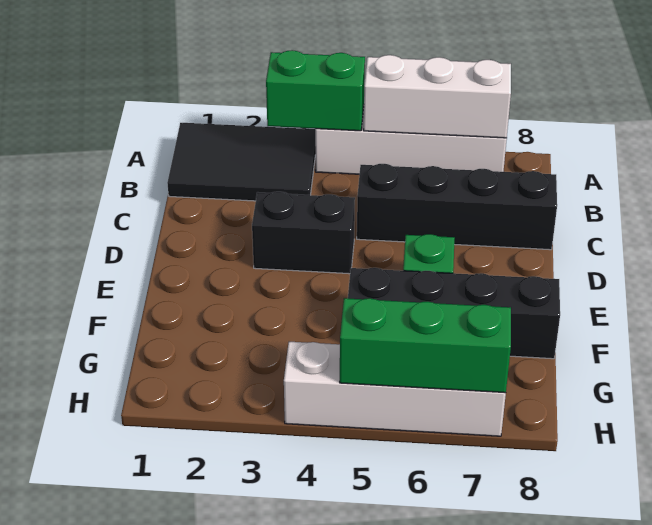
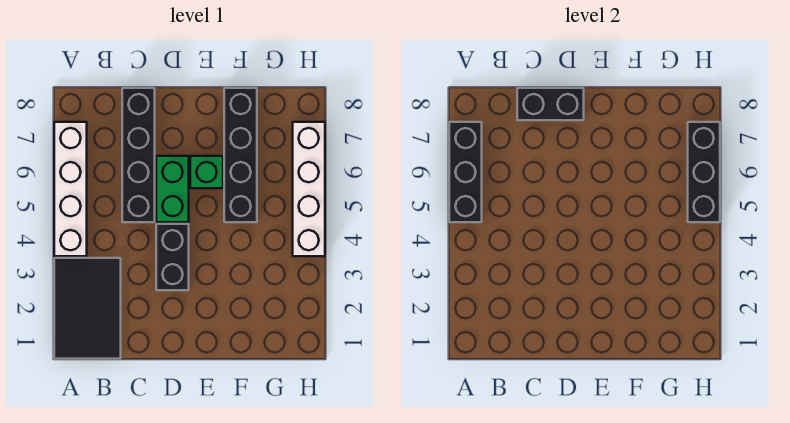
green brick A3:A4 level 2 -> green brick D5:D6 level 1
white brick A5:A7 level 2 -> black brick A5:A7 level 2
none -> black brick C8:D8 level 2
green brick H5:H7 level 2 -> black brick H5:H7 level 2

